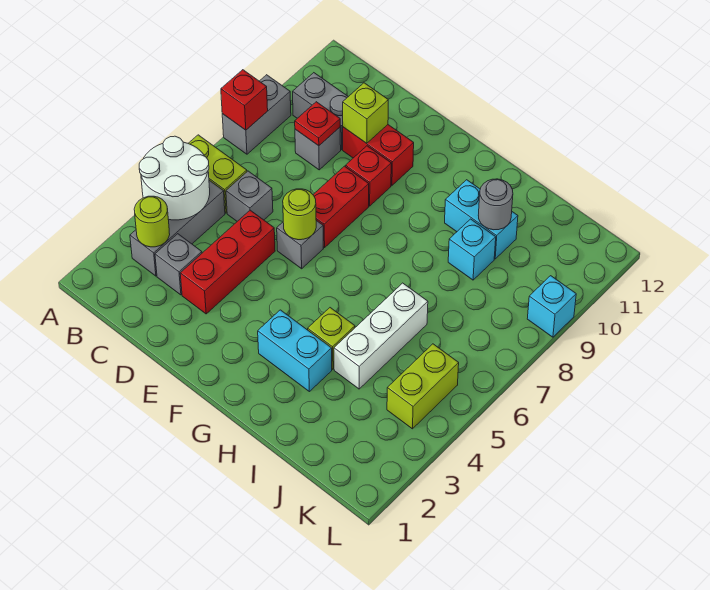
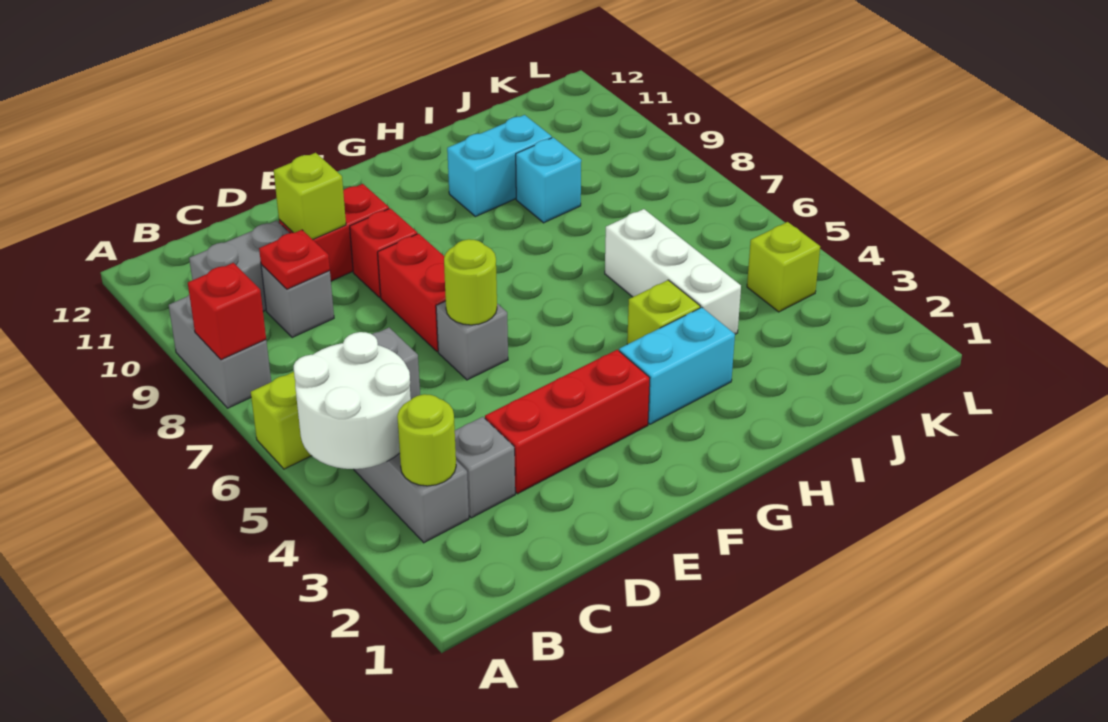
red brick D3:D5 level 1 -> red brick D3:F3 level 1
grey round brick I10 level 2 -> none
lime brick K4:K5 level 1 -> lime brick K4 level 1
cyan brick L9 level 1 -> none

